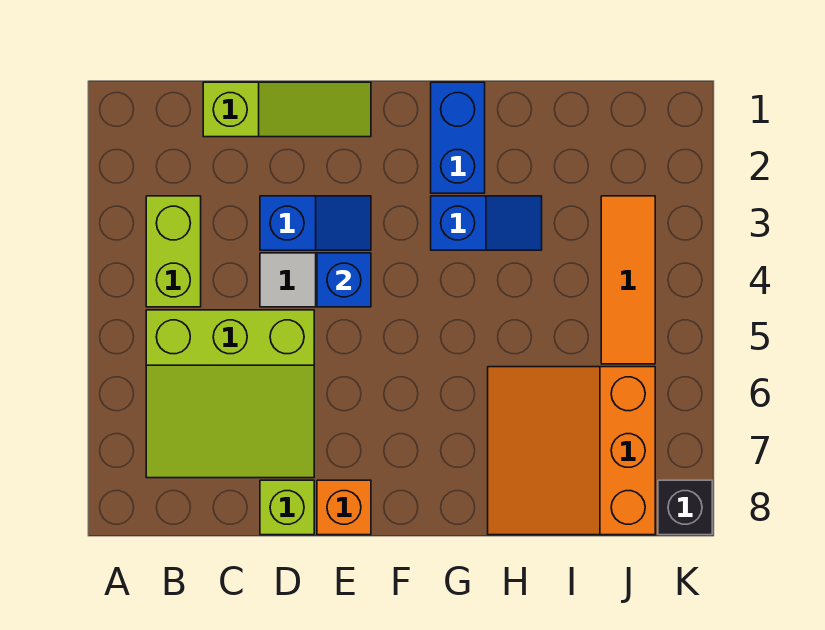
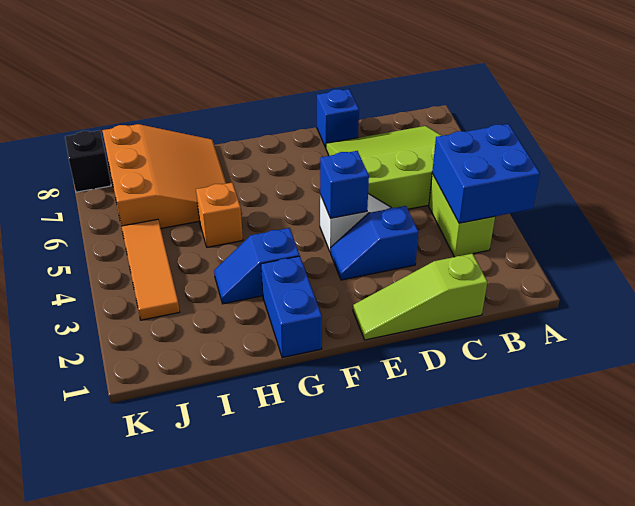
none -> blue brick A3:B4 level 2
lime brick D8 level 1 -> blue brick D8 level 1
orange brick E8 level 1 -> orange brick H5 level 1

